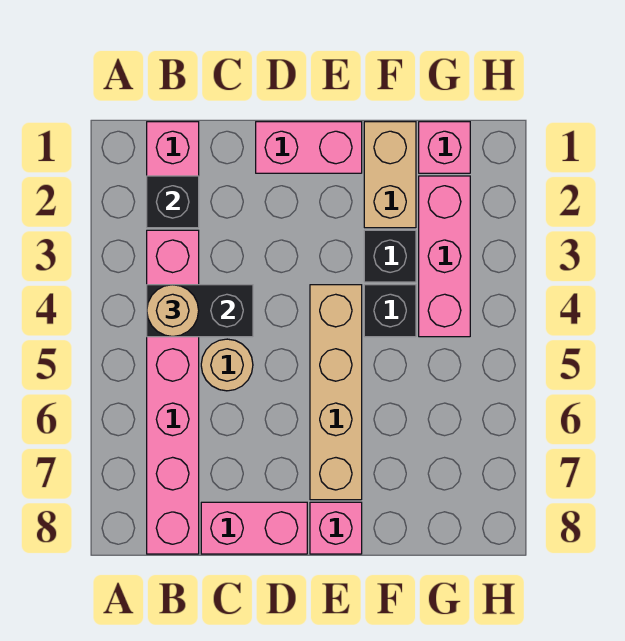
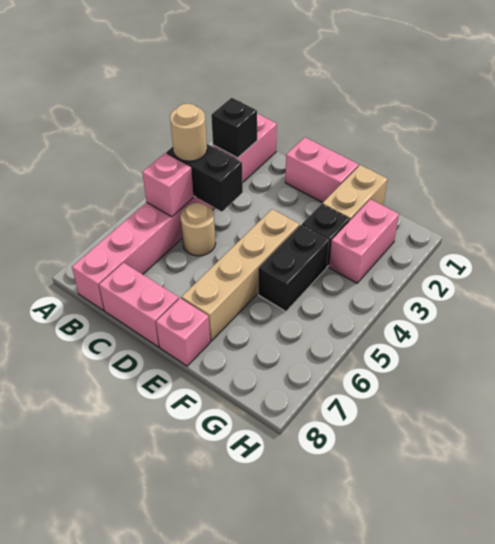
black brick F4 level 1 -> black brick F4:F5 level 1
pink brick G1 level 1 -> pink brick B5 level 2
pink brick G2:G4 level 1 -> pink brick G2:G3 level 1

